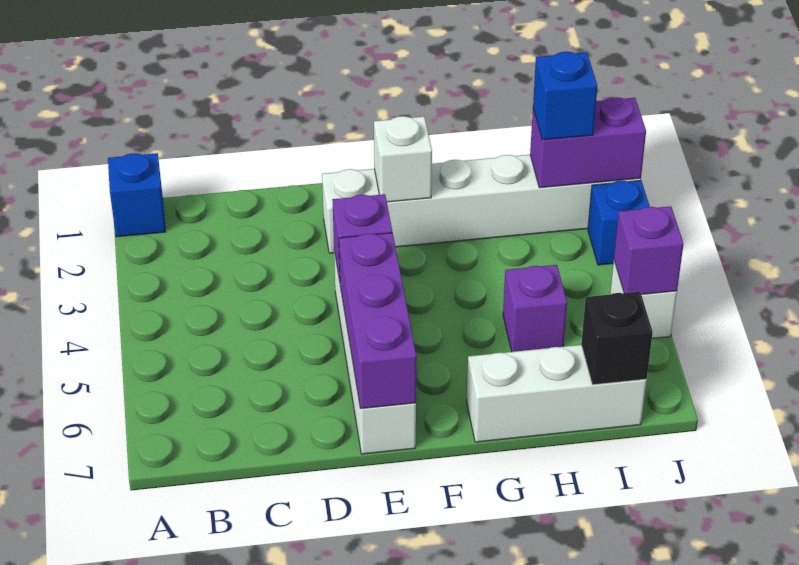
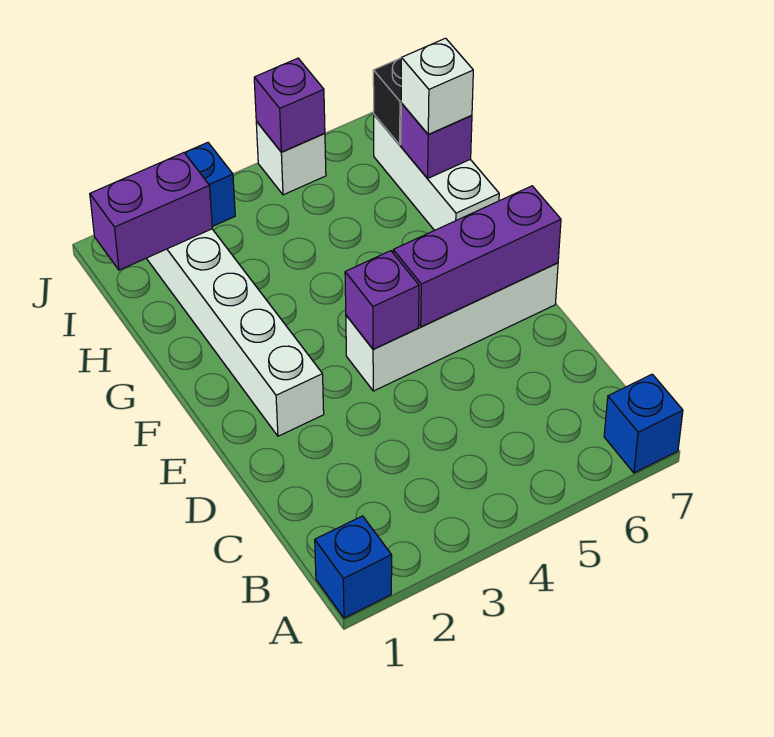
white brick F2 level 2 -> white brick H7 level 3
purple brick H5 level 1 -> purple brick H7 level 2
purple brick I2:J2 level 2 -> purple brick I1:I2 level 2
blue brick I2 level 3 -> blue brick A7 level 1

